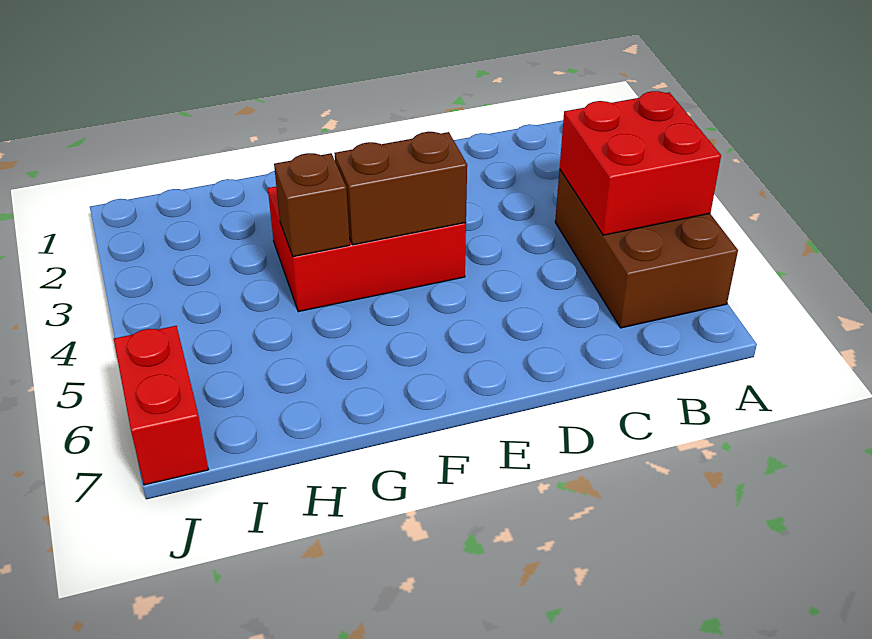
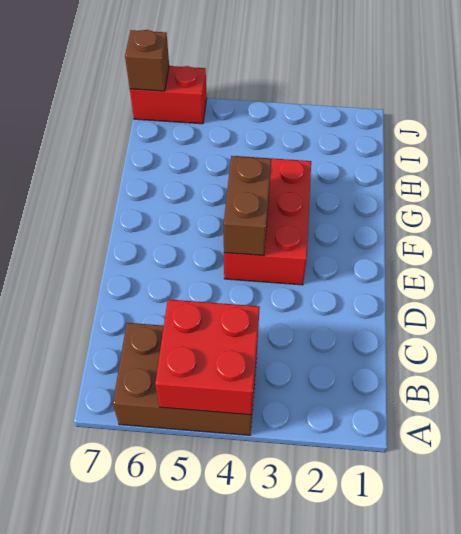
brown brick G4 level 2 -> brown brick J7 level 2

